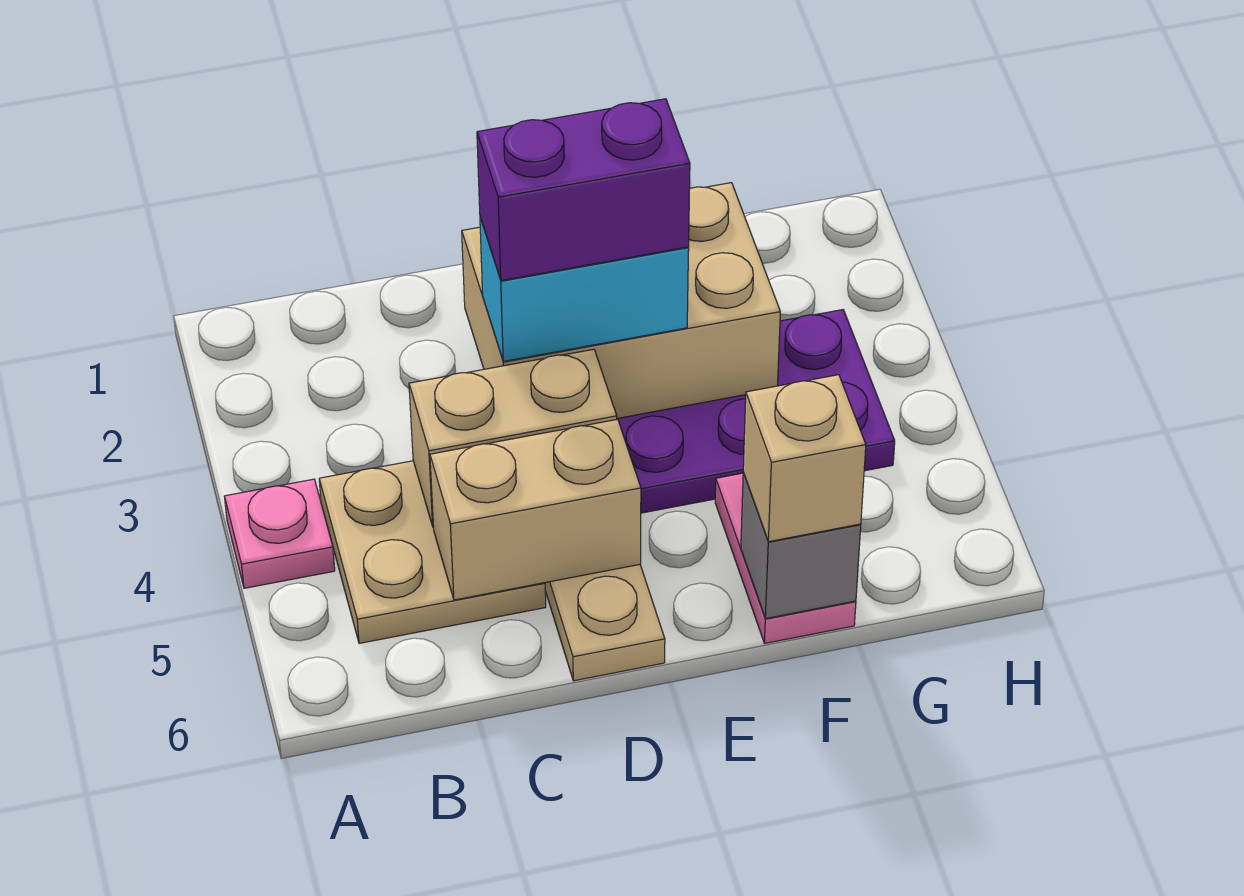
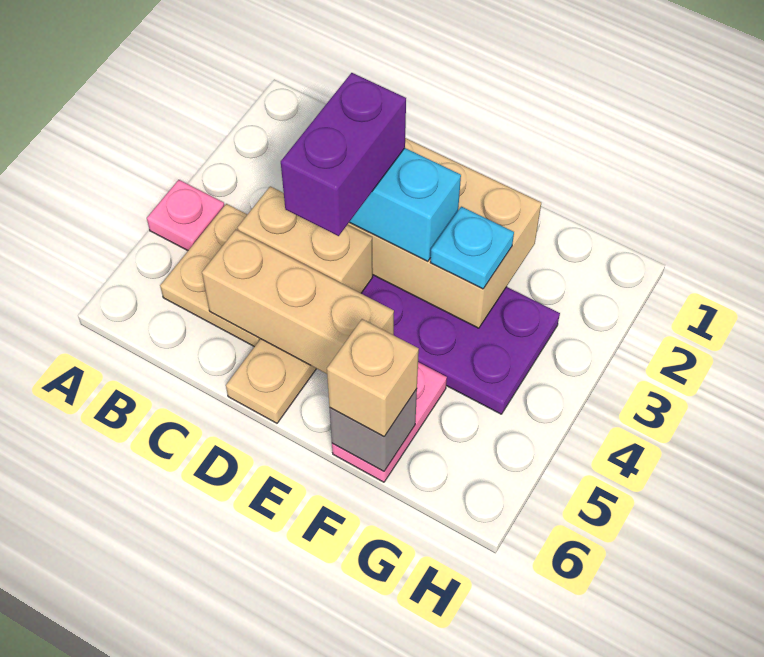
tan brick C5:D5 level 2 -> tan brick C5:E5 level 2
purple brick D3:E3 level 4 -> purple brick D3:D4 level 4
none -> cyan plate F3 level 3

